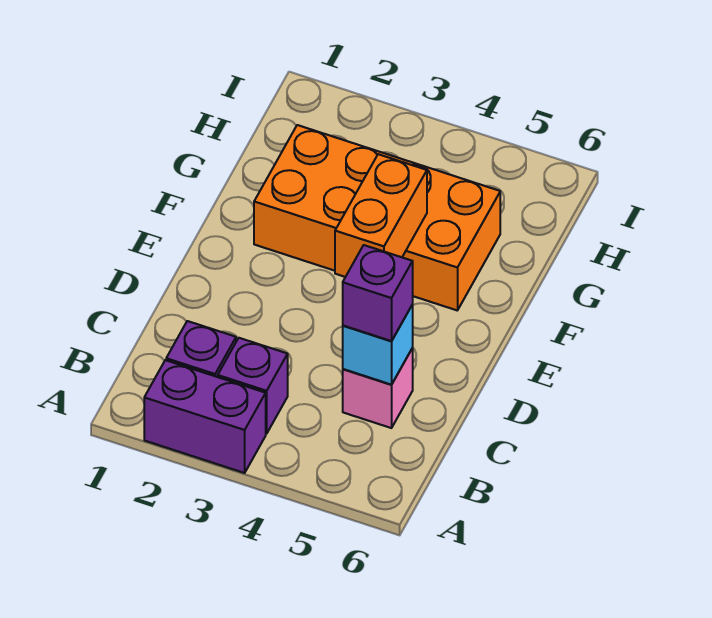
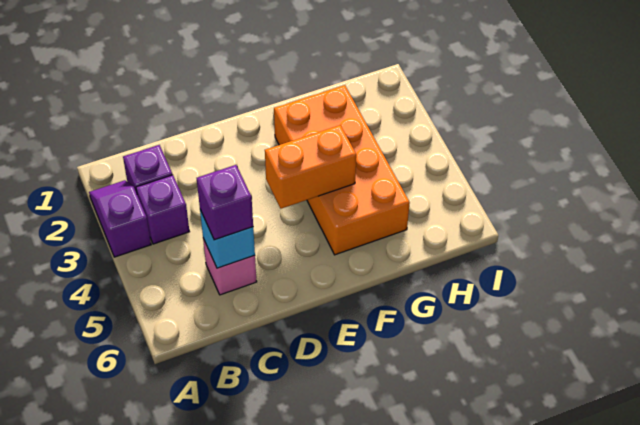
purple brick A2:A3 level 1 -> purple slope A2:A3 level 1 top 3

